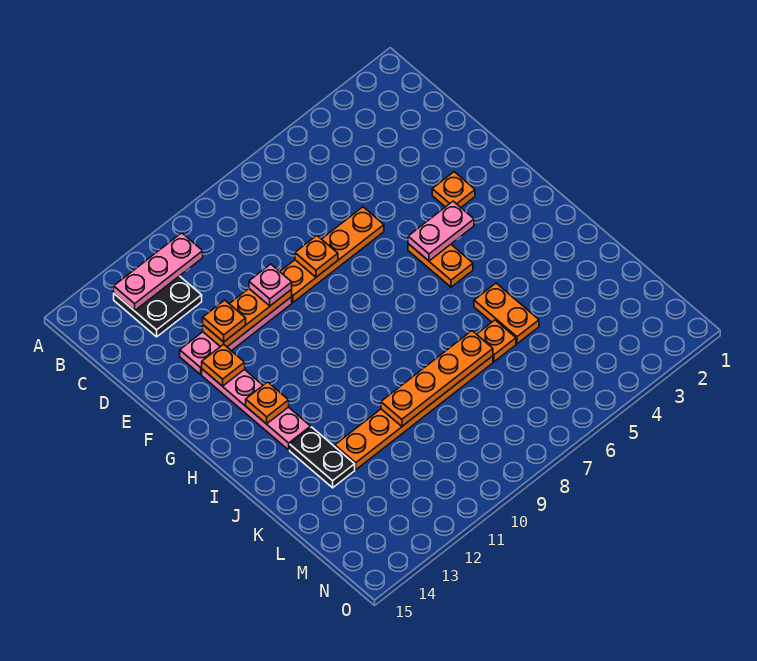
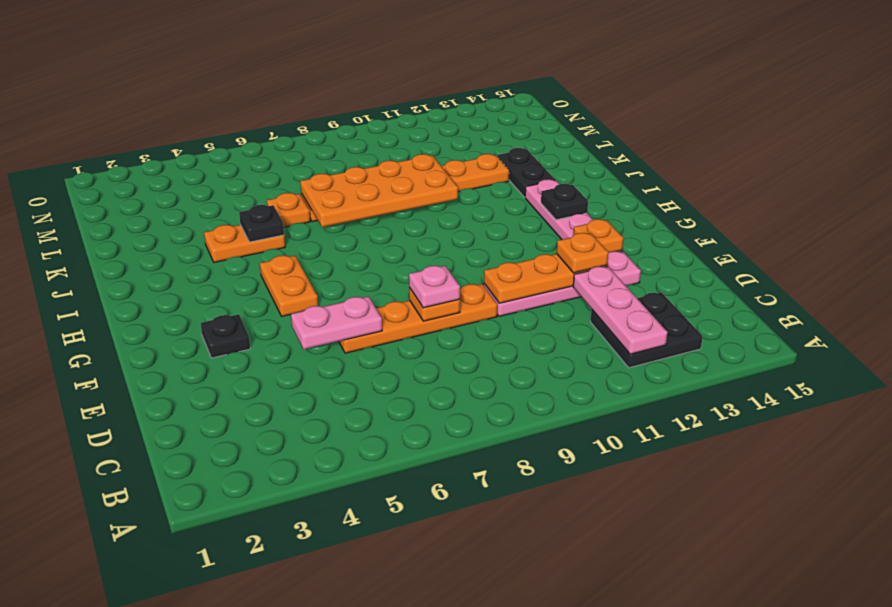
pink plate B11:B13 level 2 -> pink plate B12:D12 level 2
pink plate E10 level 3 -> pink plate E8 level 3
orange plate F3 level 1 -> black plate F3 level 1
pink plate G4:G5 level 2 -> pink plate E5:E6 level 2
orange plate H13 level 2 -> black plate H13 level 2
orange plate J5:K5 level 1 -> orange plate J4:J5 level 1
none -> black plate J5 level 2
orange plate K7:K10 level 2 -> orange plate J7:K10 level 2

